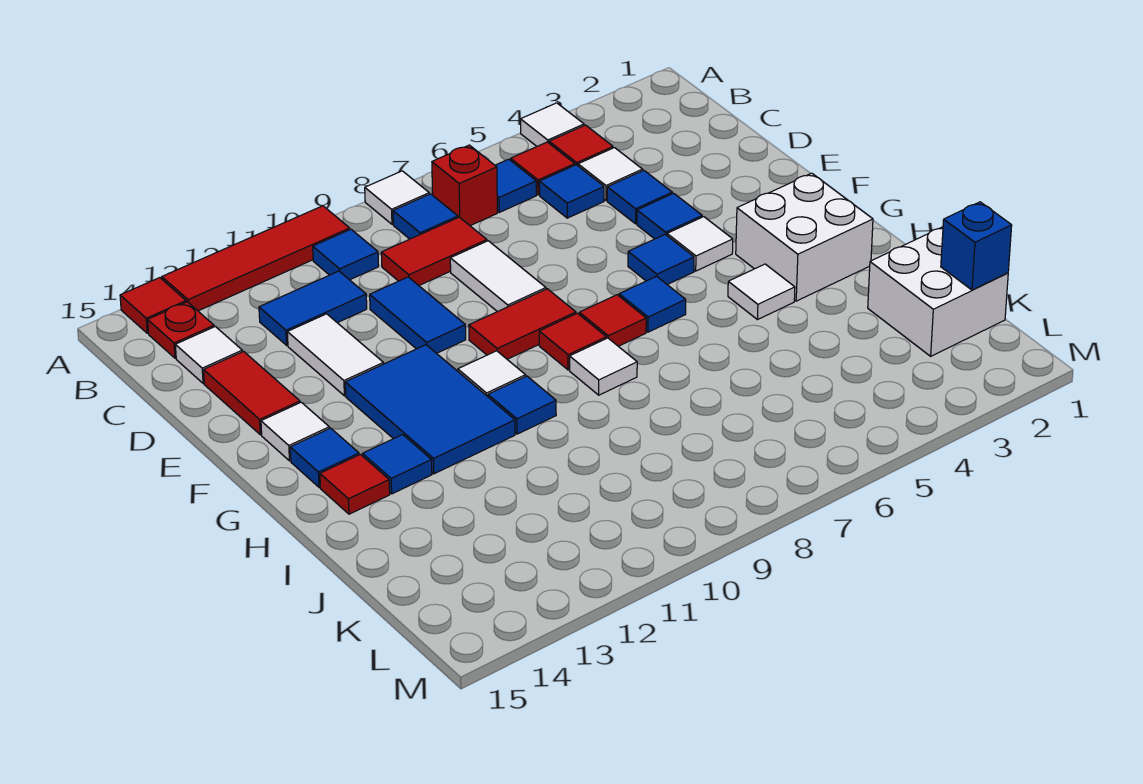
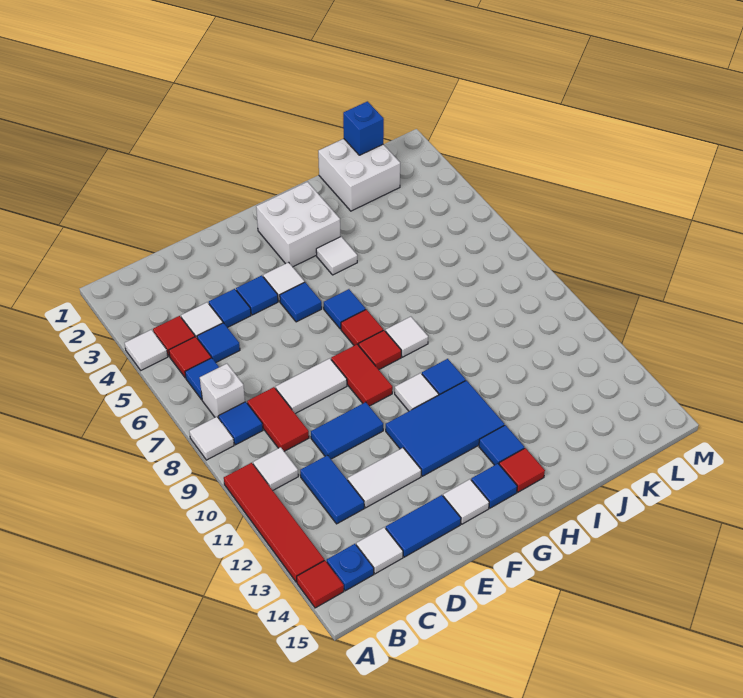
red brick B7 level 1 -> white brick B7 level 1
blue tile B10 level 1 -> white tile B10 level 1
red plate B14 level 1 -> blue plate B14 level 1
red tile D14:E14 level 1 -> blue tile D14:E14 level 1

